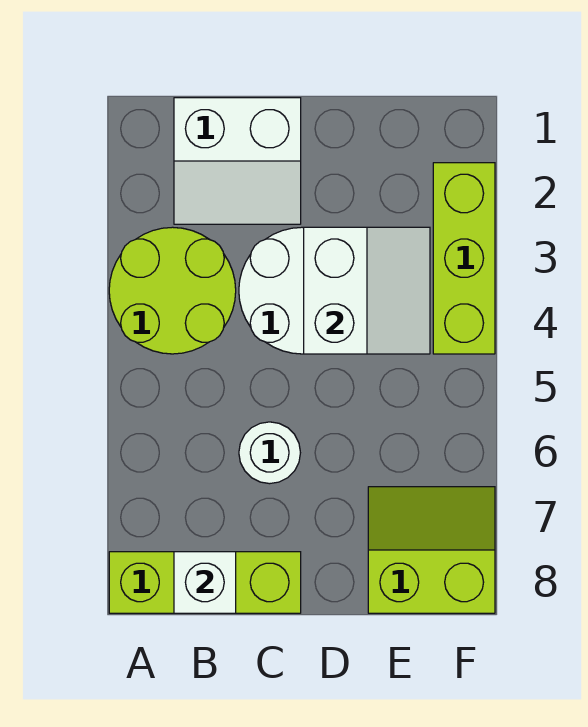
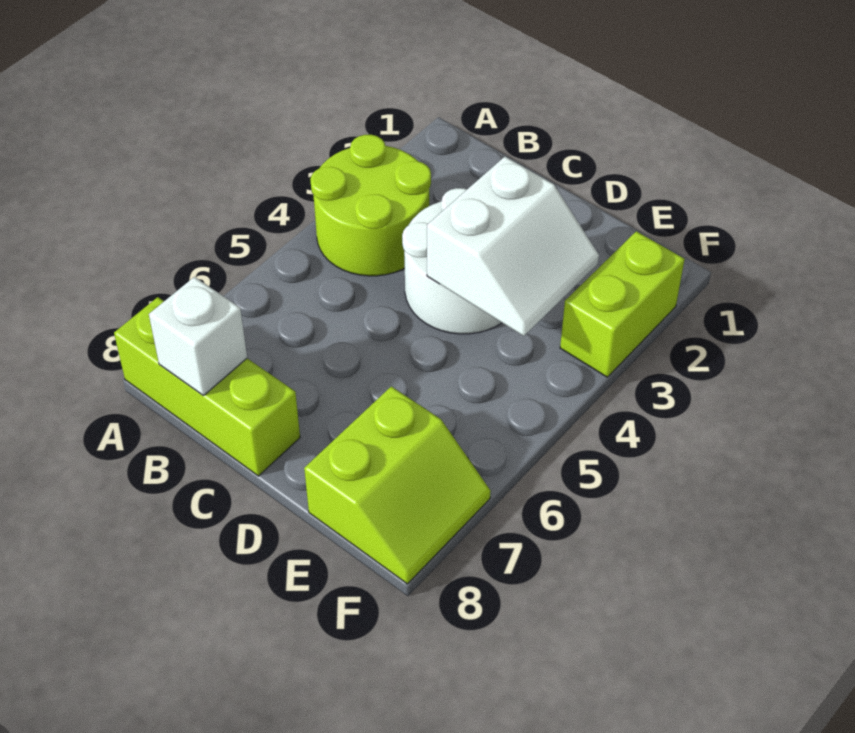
white slope B1:C2 level 1 top 1 -> none
white round brick C6 level 1 -> none
lime slope E7:F8 level 1 top 8 -> lime slope E7:F8 level 1 top E
lime brick F2:F4 level 1 -> lime brick F2:F3 level 1

